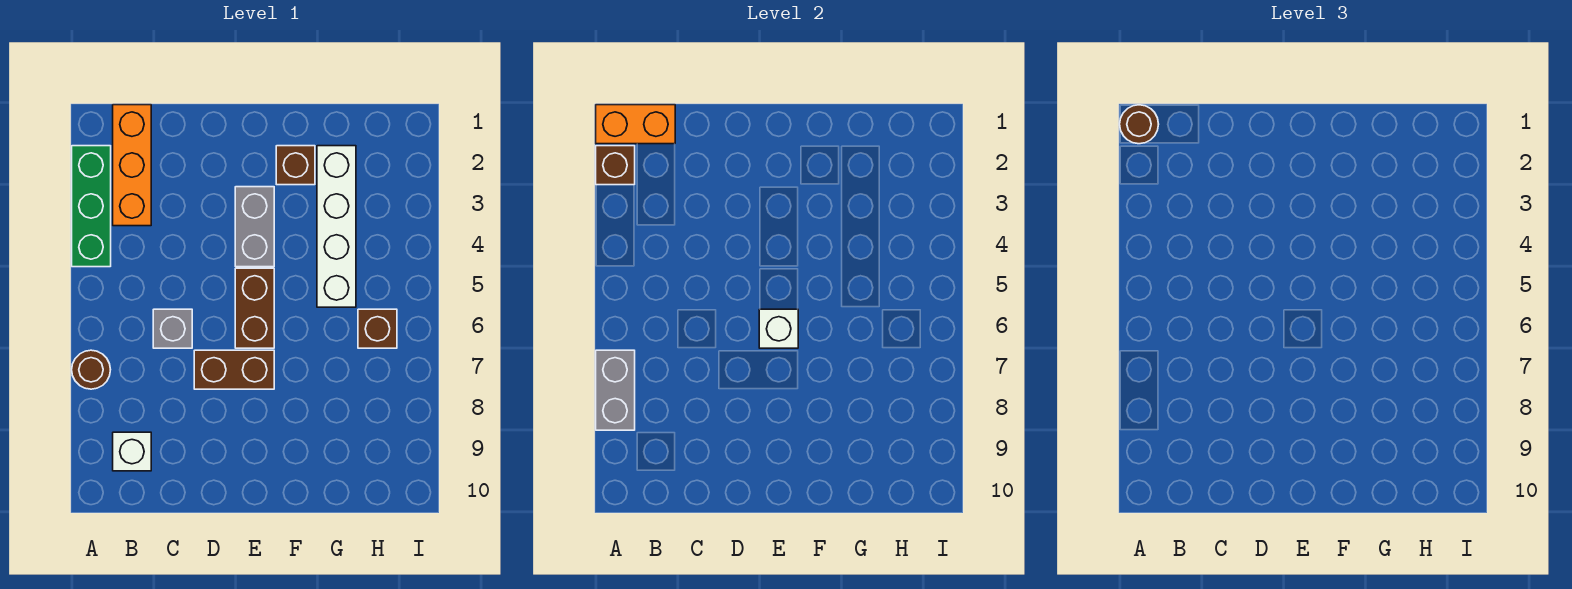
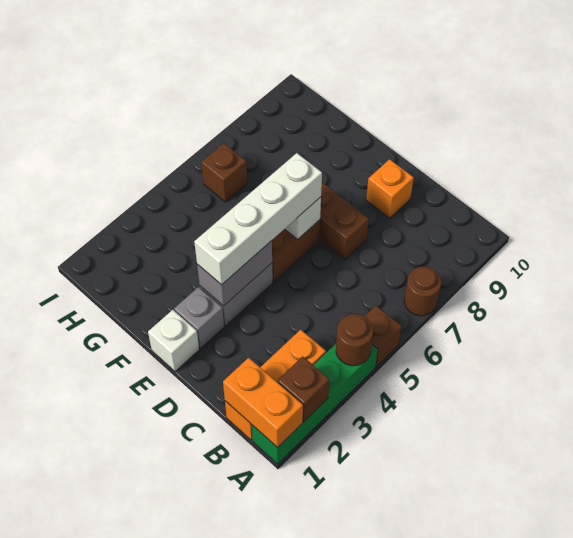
brown round brick A1 level 3 -> brown round brick A4 level 2
green brick A2:A4 level 1 -> green brick A1:A4 level 1
grey brick A7:A8 level 2 -> grey brick E3:E4 level 2
white brick B9 level 1 -> white brick E1 level 1
grey brick C6 level 1 -> grey brick E2 level 1
none -> orange brick D9 level 1
brown brick F2 level 1 -> brown brick A5 level 1
white brick G2:G5 level 1 -> white brick E3:E6 level 3

